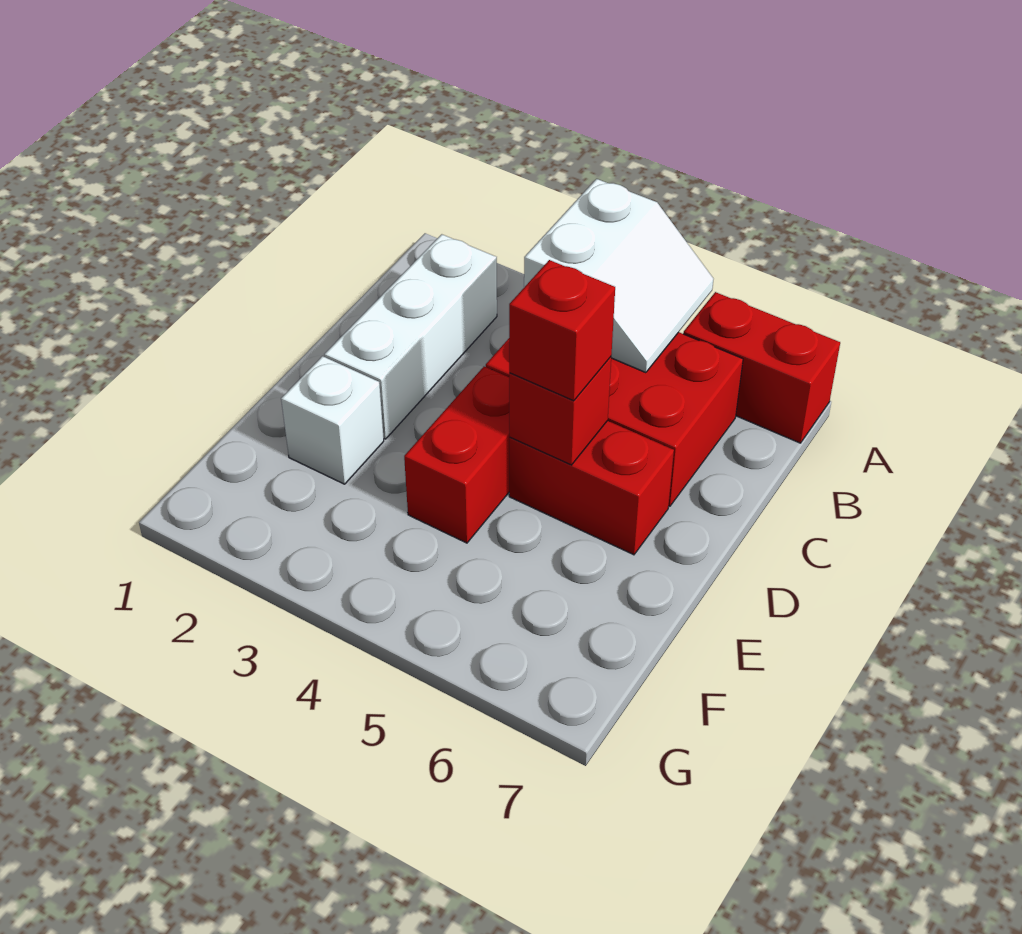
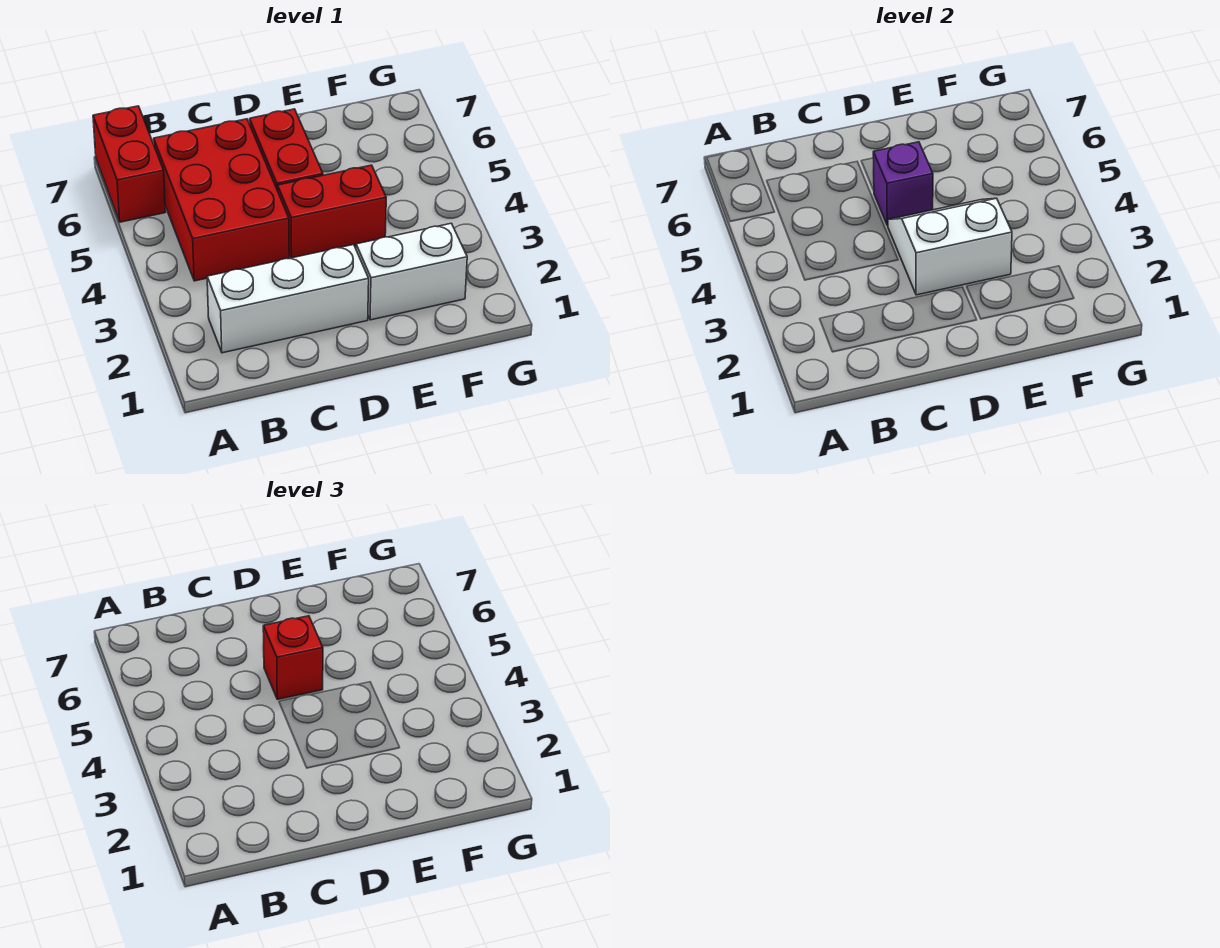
white slope A4:B5 level 2 top 4 -> white slope D3:E4 level 2 top 3
red brick D5 level 2 -> purple brick D5 level 2
white brick E2 level 1 -> white brick E2:F2 level 1

